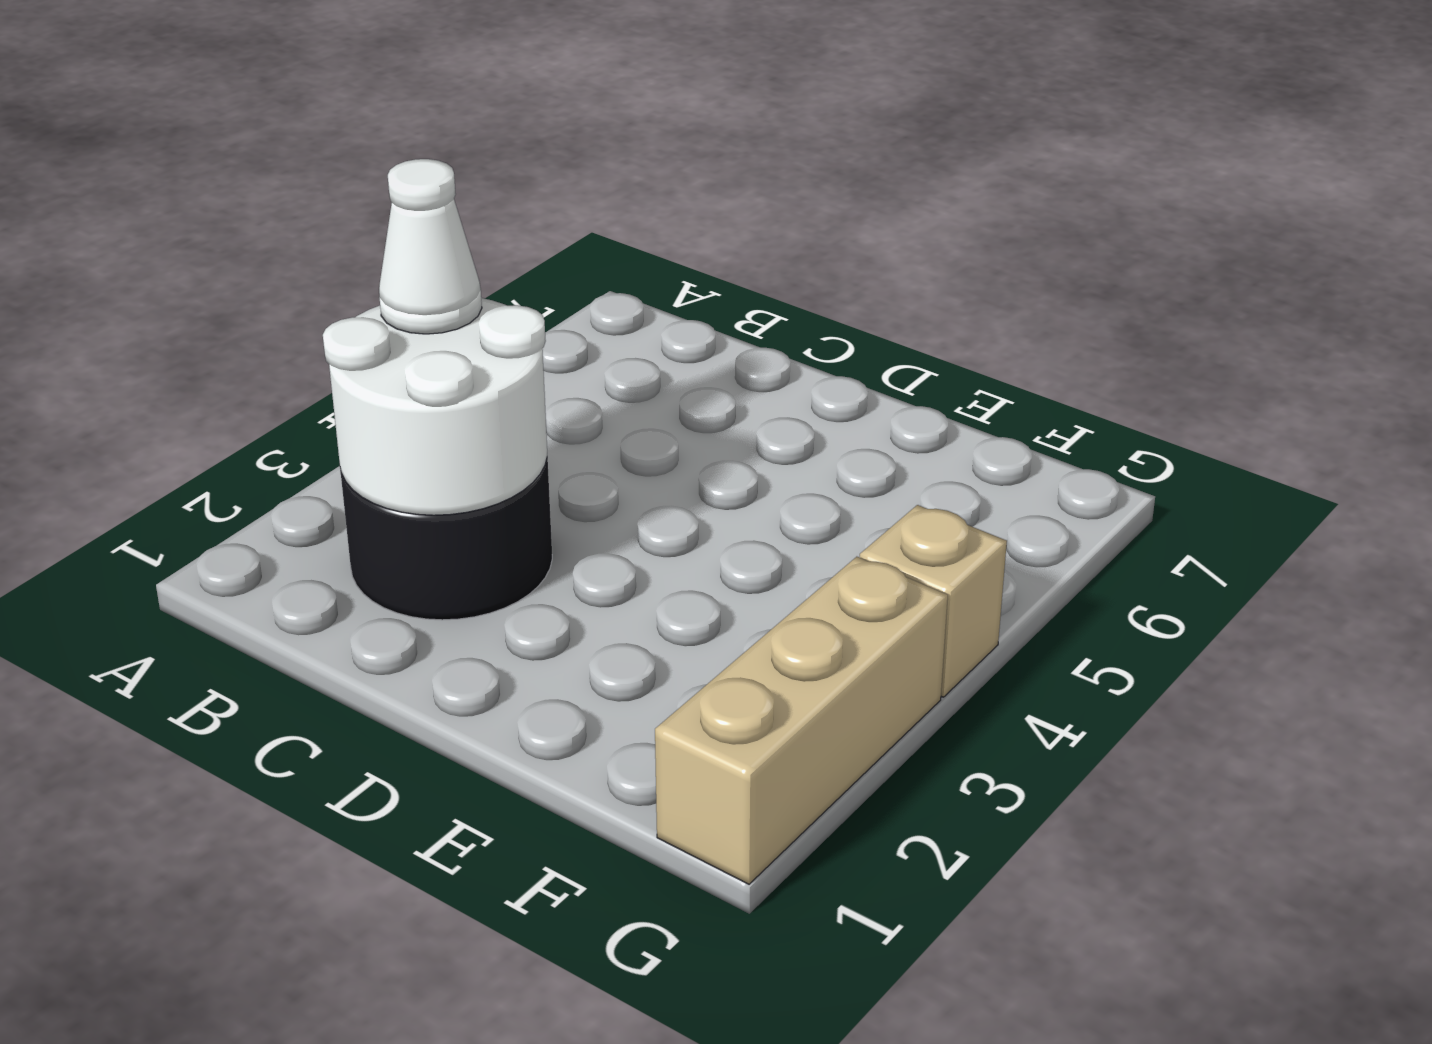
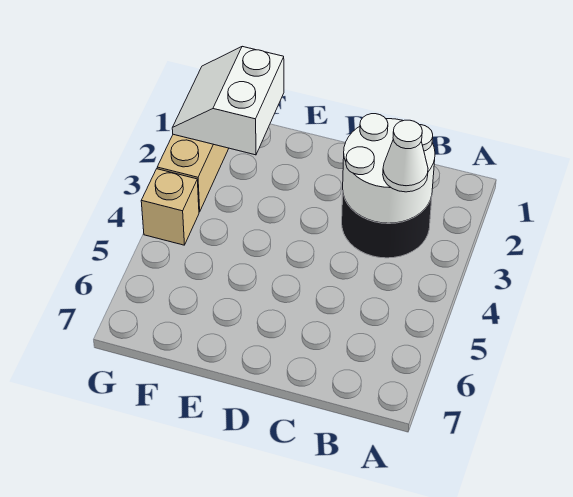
none -> white slope F1:G2 level 2 top F

